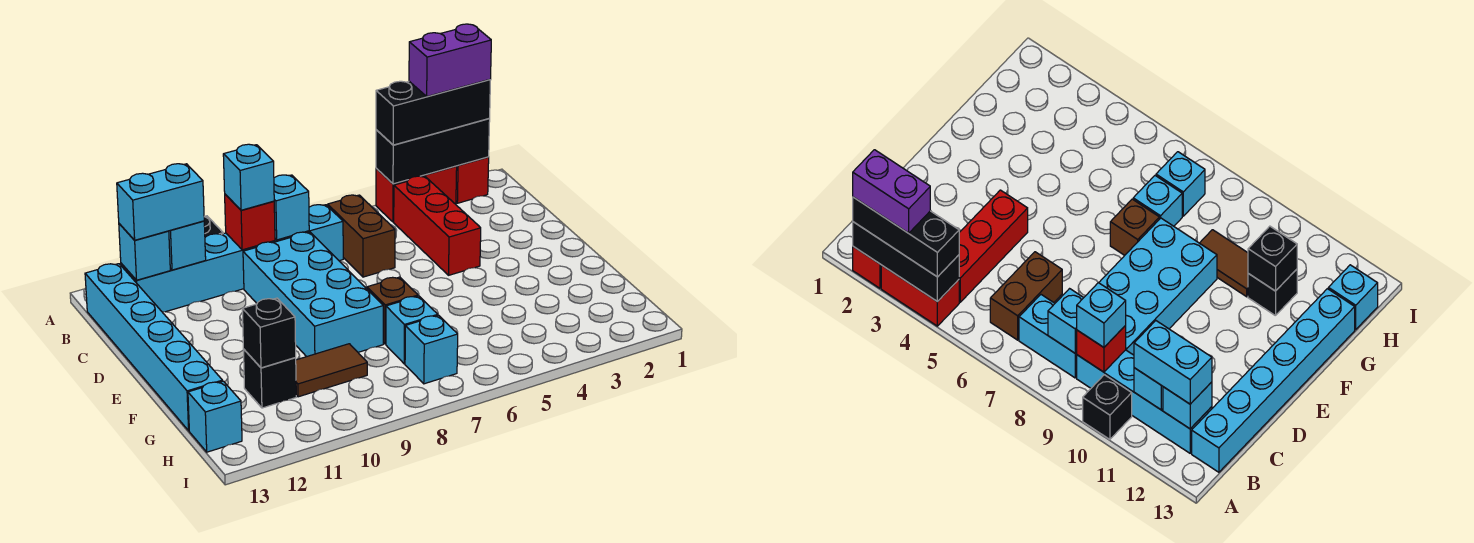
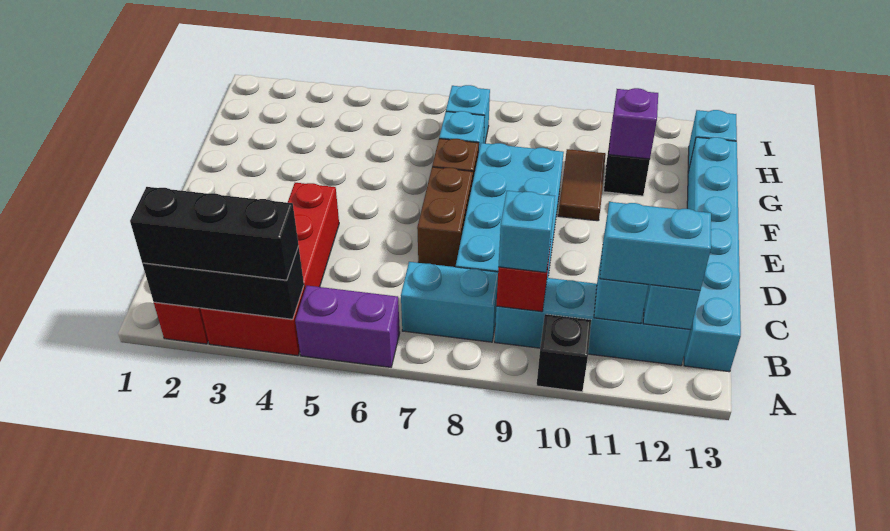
purple brick A2:A3 level 4 -> purple brick A5:A6 level 1
brown brick B6:C6 level 1 -> brown brick D7:E7 level 1
cyan brick B8 level 2 -> none
brown tile G9:G10 level 1 -> brown tile F10:G10 level 1
black brick G11 level 2 -> purple brick G11 level 2

